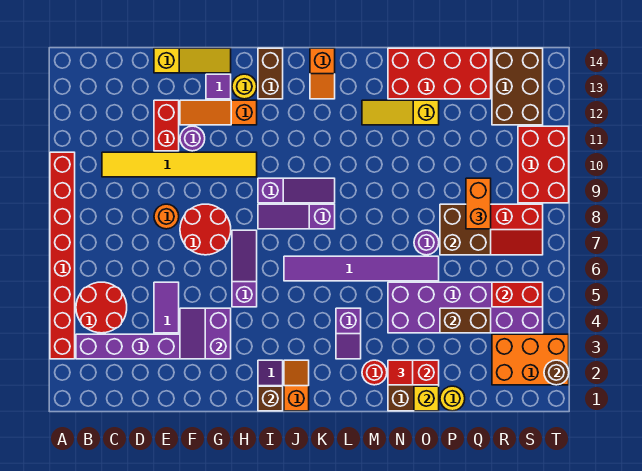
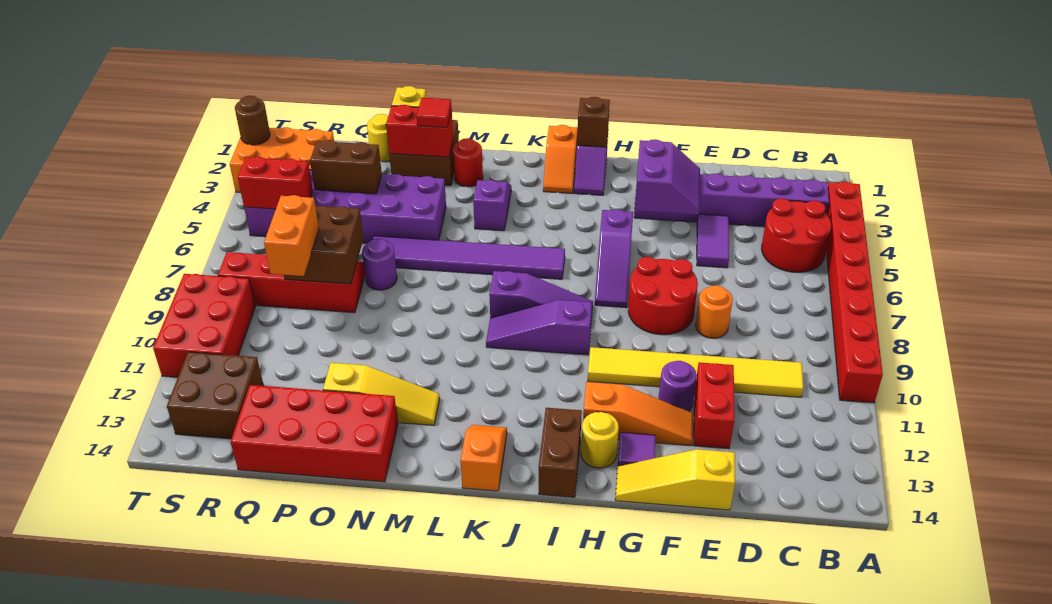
brown brick R12:S14 level 1 -> brown brick R12:S13 level 1

